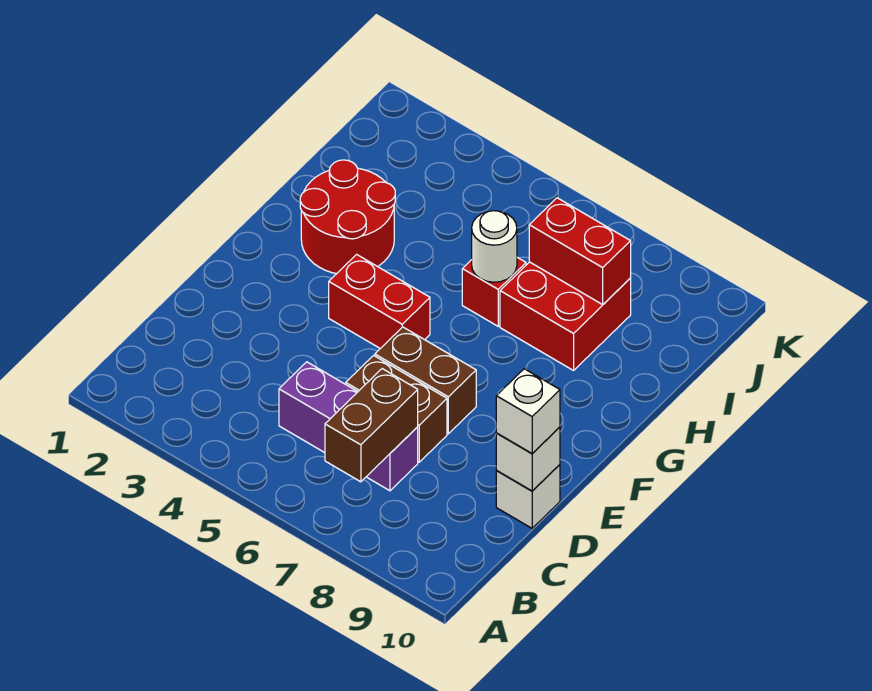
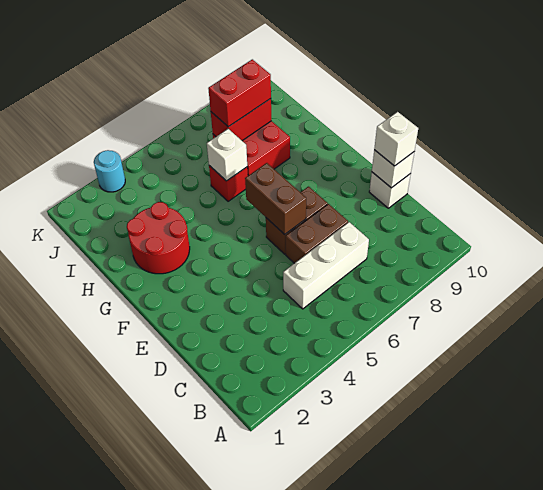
brown brick B7:C7 level 2 -> brown brick E6:F6 level 2
purple brick C5:C7 level 1 -> white brick C5:C7 level 1
red brick F4:F5 level 1 -> red brick I7:I8 level 3
white round brick H6 level 2 -> white brick H6 level 2
none -> cyan round brick K3 level 1

